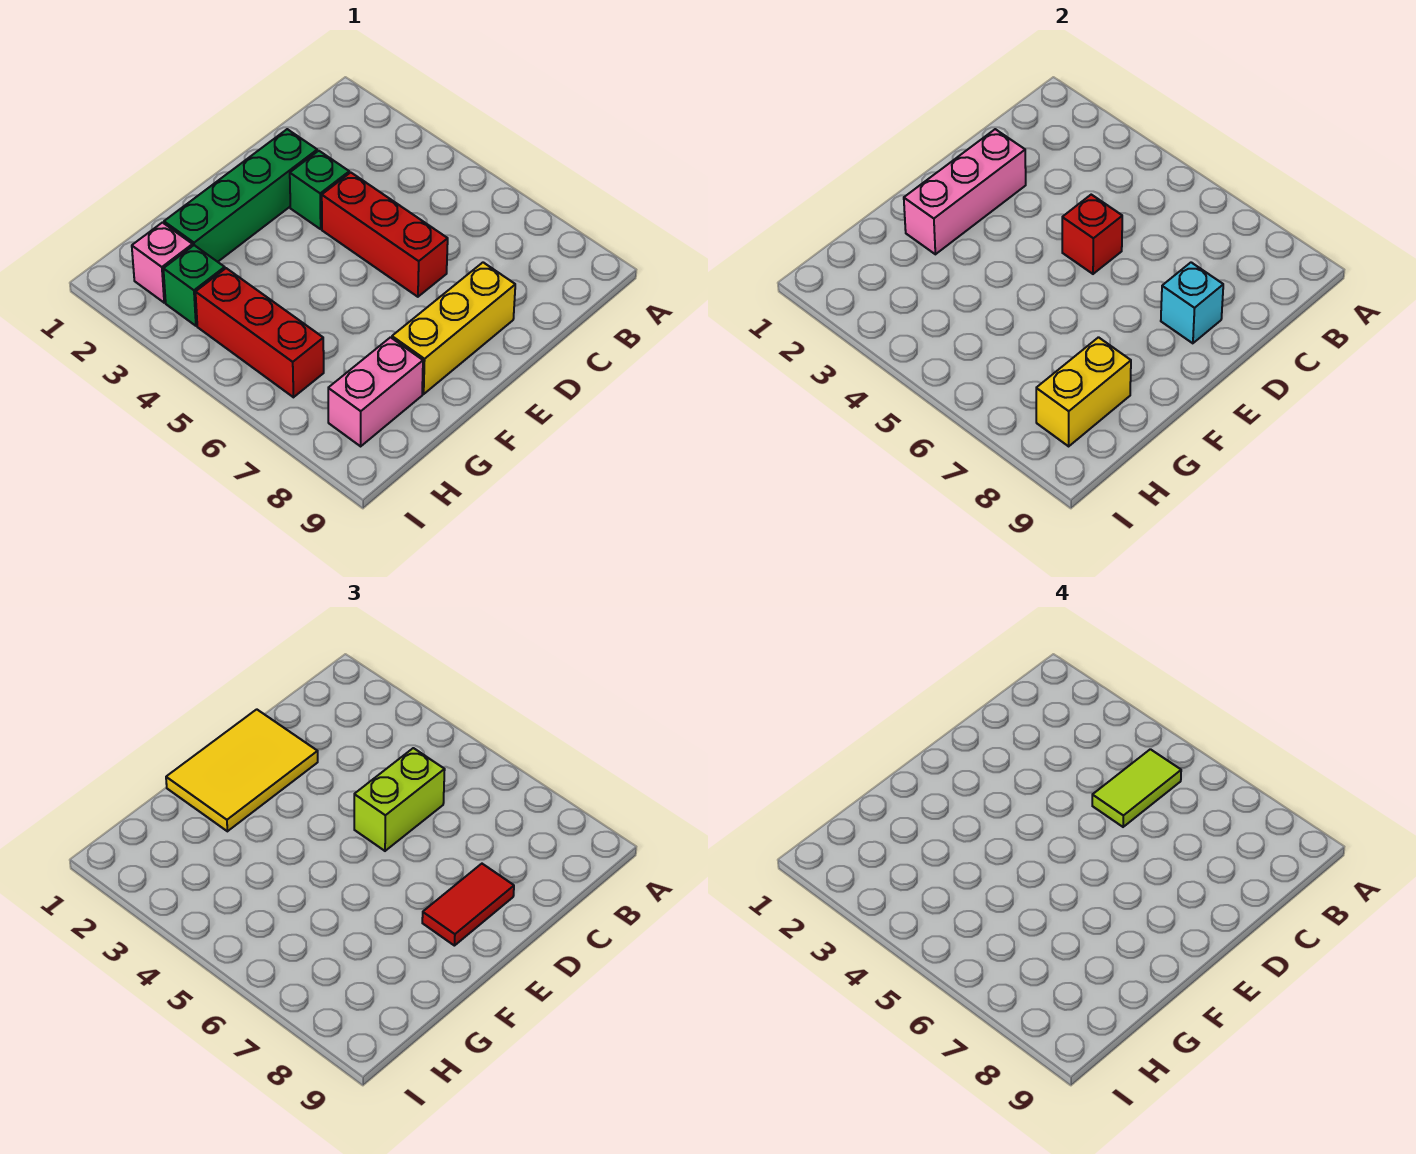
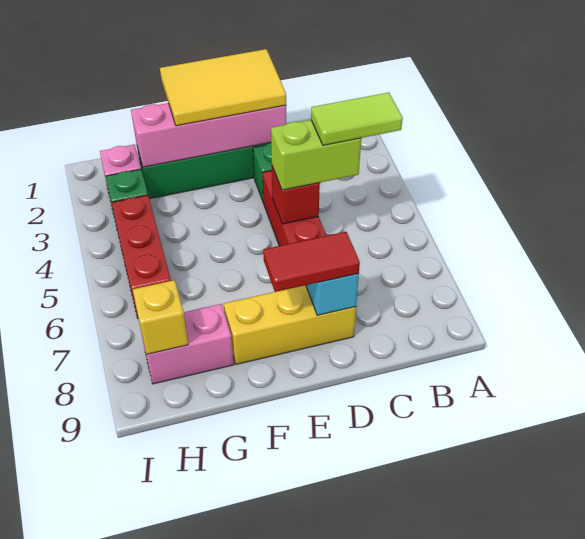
pink brick D2:F2 level 2 -> pink brick D2:G2 level 2
yellow brick G8:H8 level 2 -> yellow brick H8 level 2

